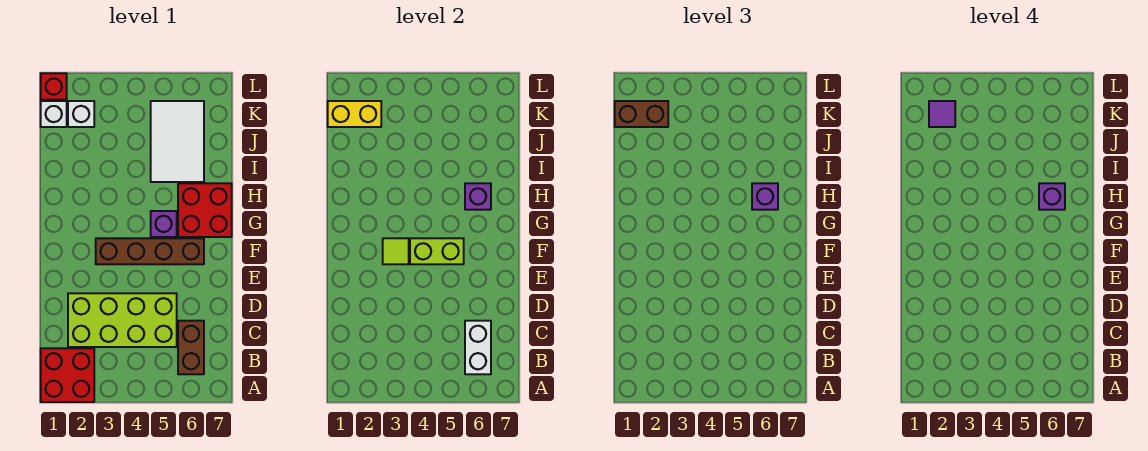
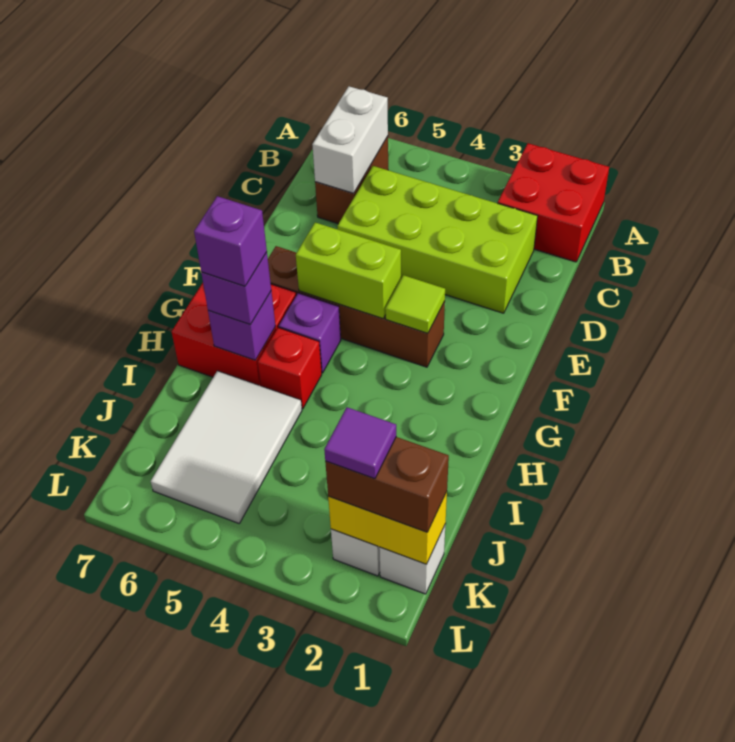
red brick L1 level 1 -> red brick H5 level 1

